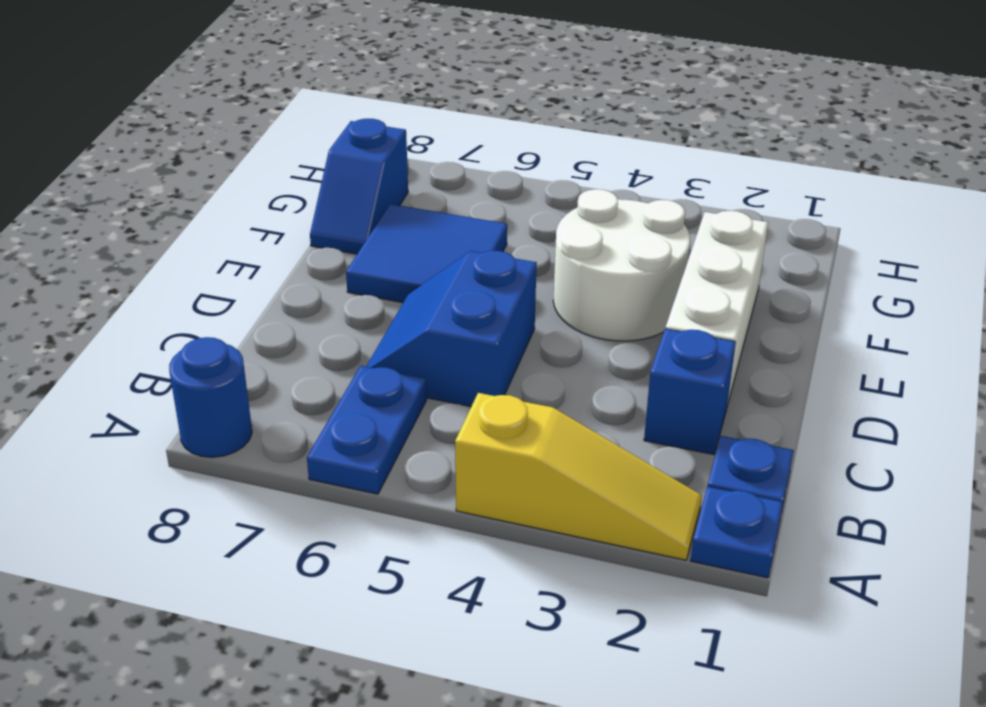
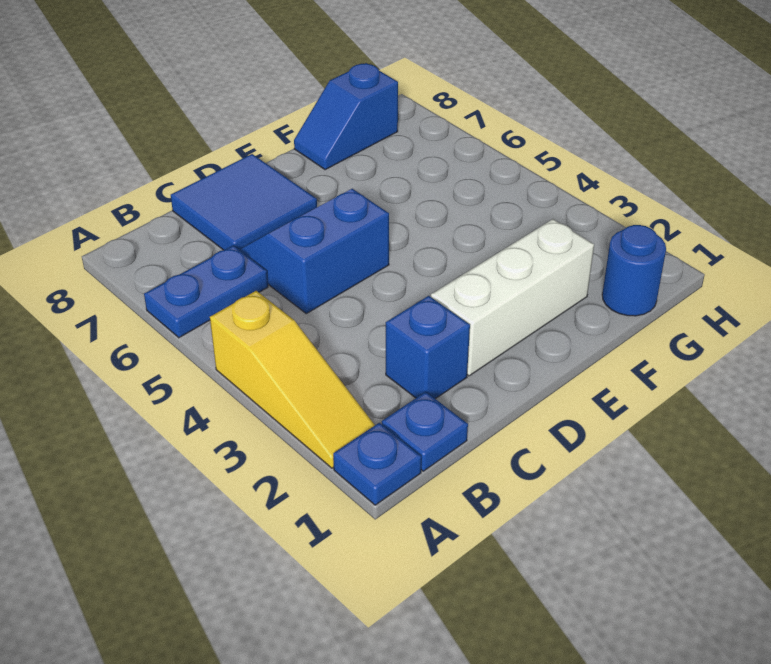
blue round brick A8 level 1 -> blue round brick G1 level 1
white round brick E3:F4 level 1 -> none
blue tile E6:F7 level 1 -> blue tile C7:D8 level 1

